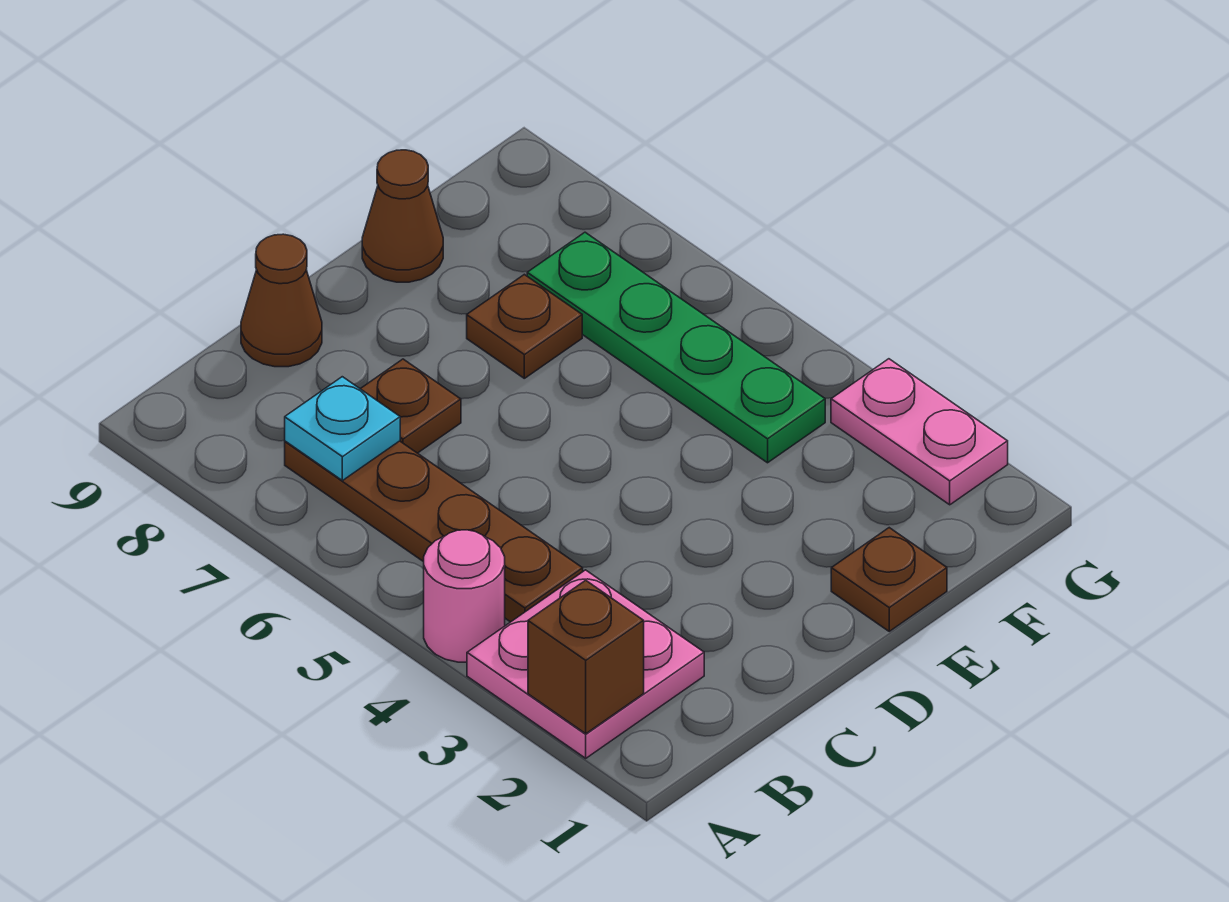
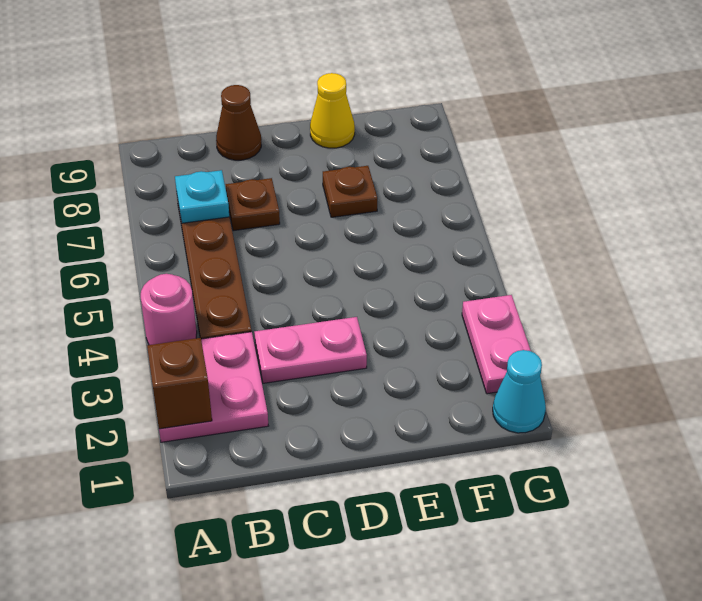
none -> pink plate C3:D3 level 1
brown plate E1 level 1 -> none
brown cone E9 level 1 -> yellow cone E9 level 1
green plate F4:F7 level 1 -> none
none -> cyan cone G1 level 1

